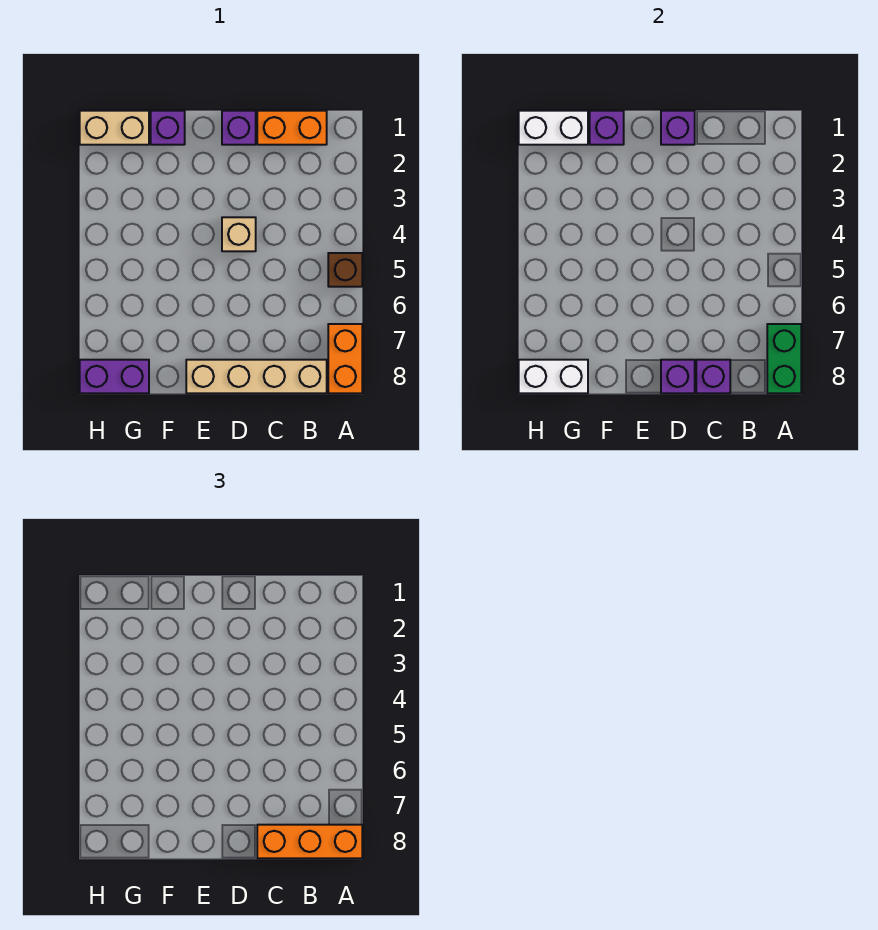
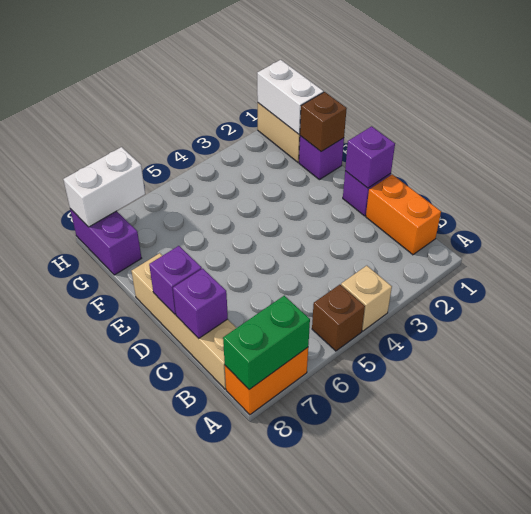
orange brick A8:C8 level 3 -> none
tan brick D4 level 1 -> tan brick A4 level 1
purple brick F1 level 2 -> brown brick F1 level 2
white brick G8:H8 level 2 -> white brick H7:H8 level 2

